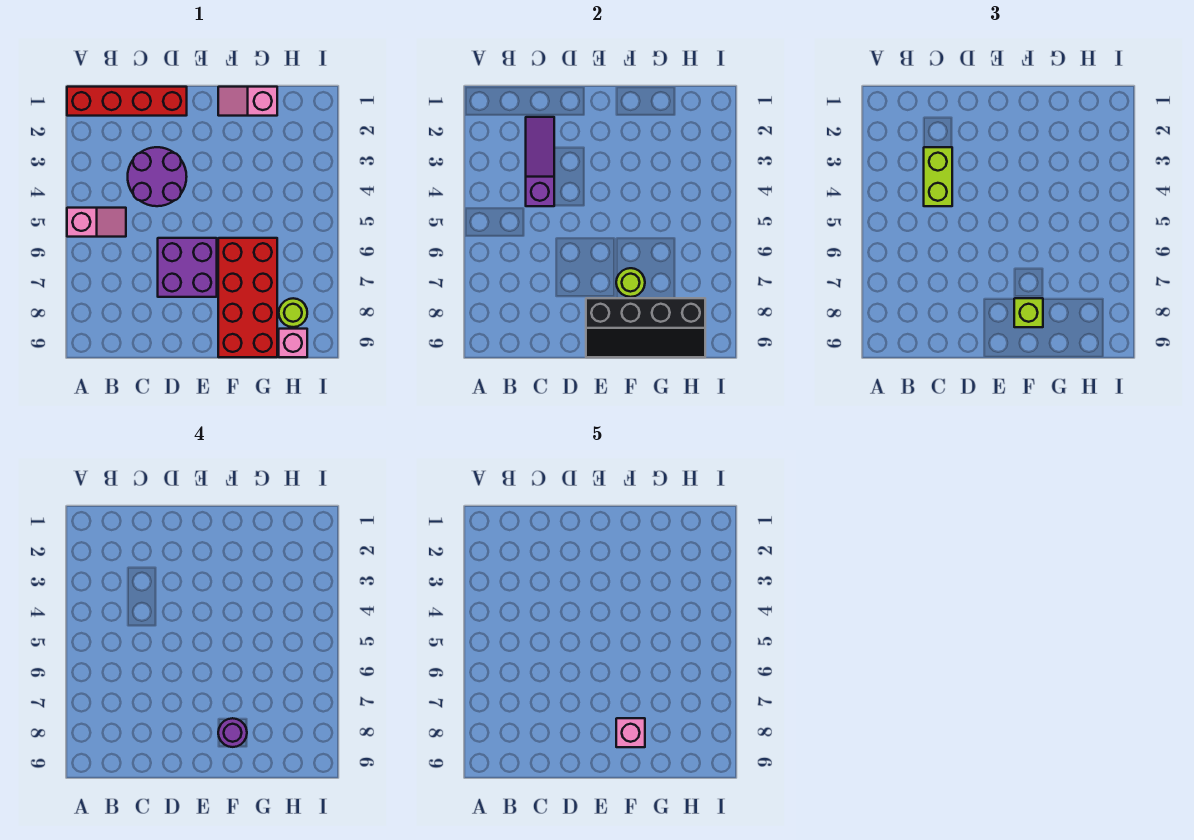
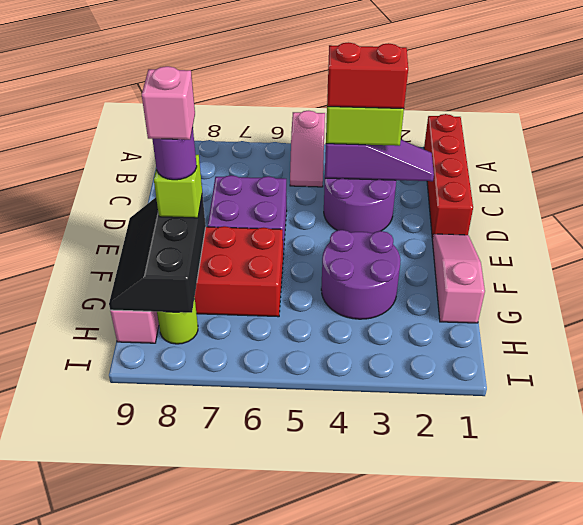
none -> red brick C3:C4 level 4
black slope E8:H9 level 2 top 8 -> black slope F8:H9 level 2 top 8
pink slope F1:G1 level 1 top G -> pink slope E1:G1 level 1 top G
none -> purple round brick F3:G4 level 1
lime round brick F7 level 2 -> none

